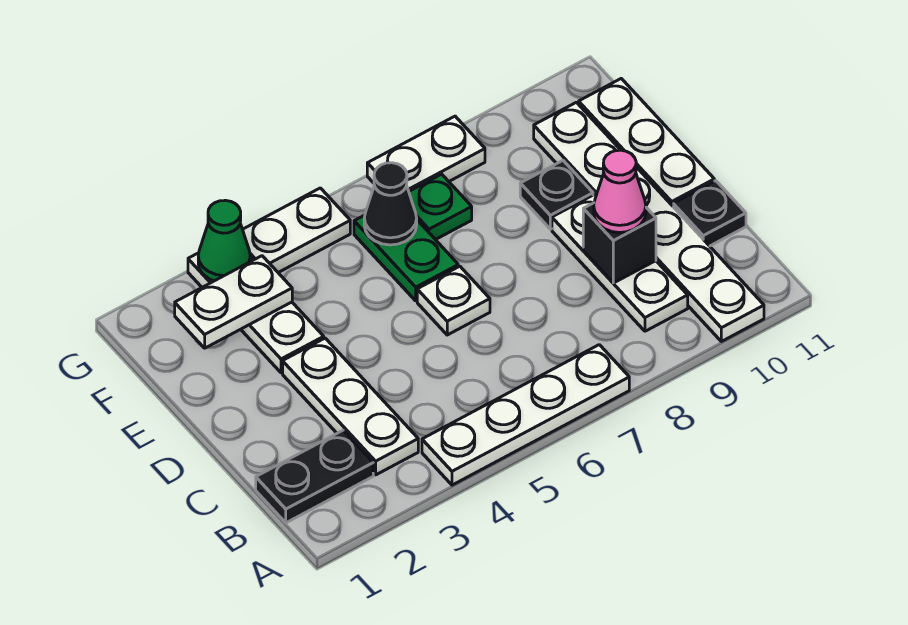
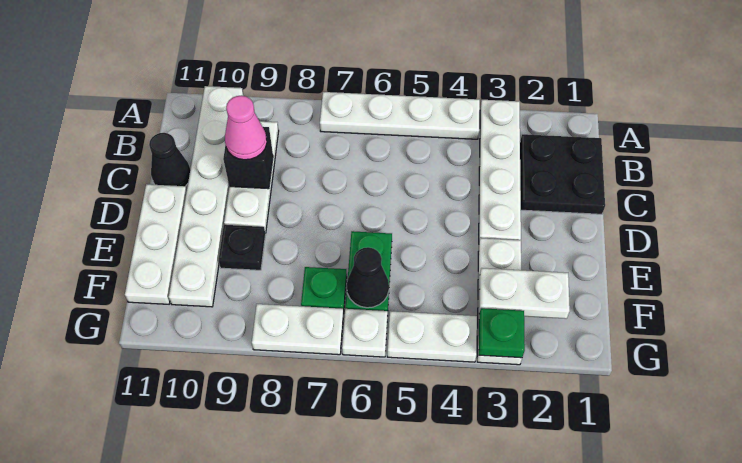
black plate B1:B2 level 1 -> black plate B1:C2 level 1
white plate B3:D3 level 1 -> white plate A3:D3 level 1
black plate C11 level 1 -> black cone C11 level 1
white plate D6 level 1 -> white plate G6 level 1
green cone G3 level 2 -> green plate G3 level 2

